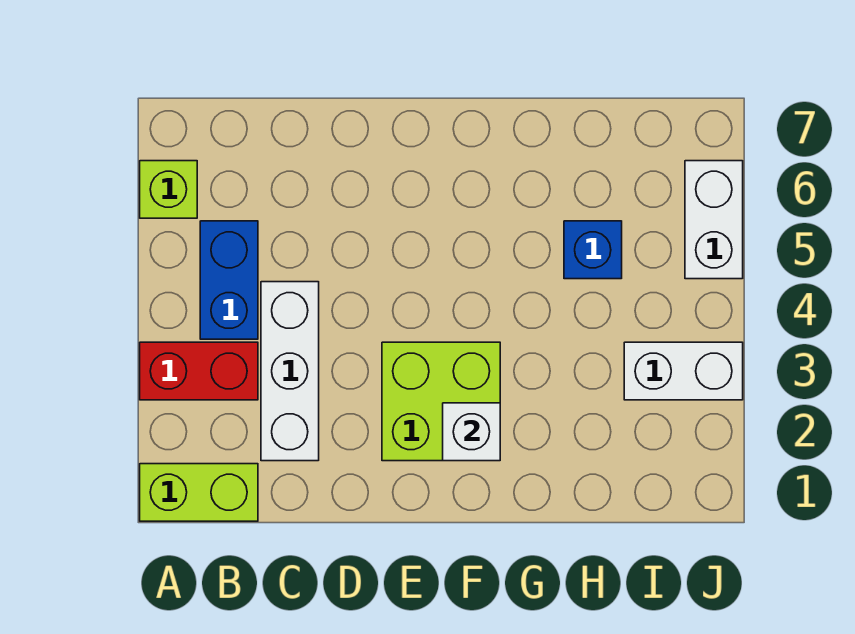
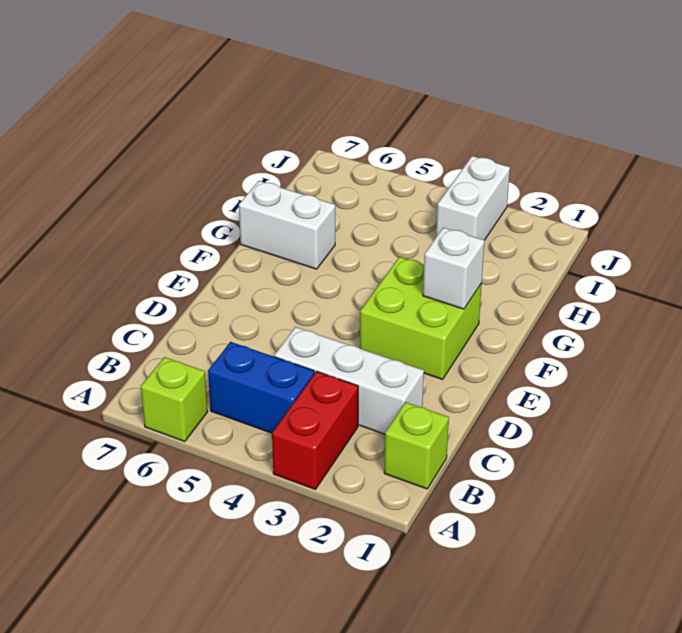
lime brick A1:B1 level 1 -> lime brick B1 level 1
blue brick H5 level 1 -> none
white brick J5:J6 level 1 -> white brick G6:G7 level 1

